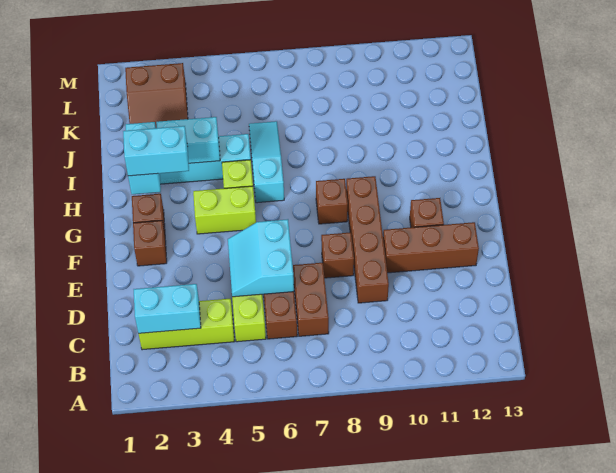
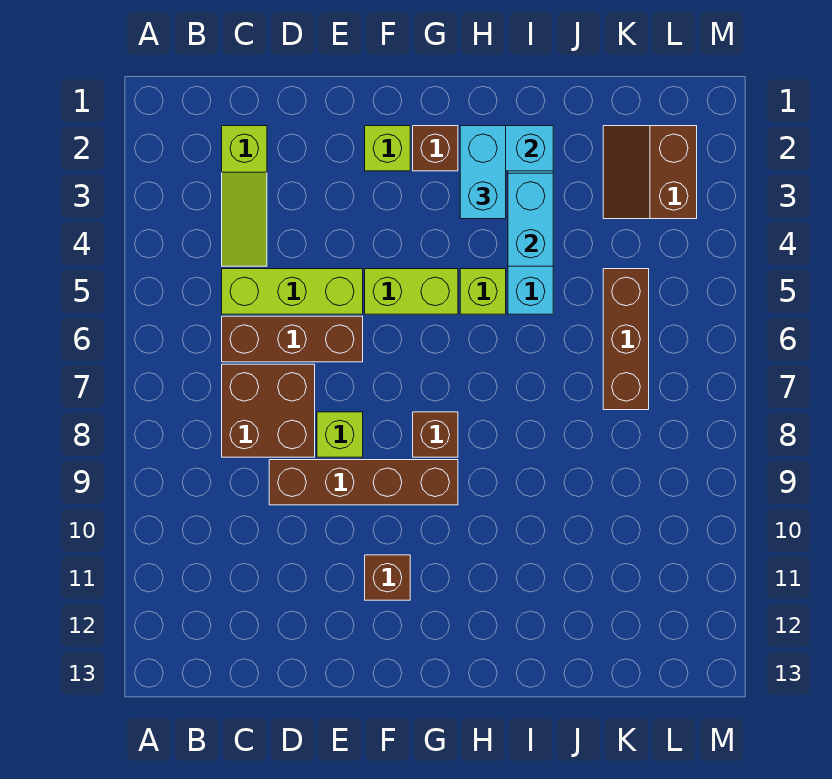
lime brick C2:C4 level 1 -> lime slope C2:C4 level 1 top 2
cyan brick C2:C3 level 2 -> none
brown brick C7:D7 level 1 -> brown brick C7:D8 level 1
cyan slope D5:E6 level 2 top 6 -> none
brown brick E8 level 1 -> lime brick E8 level 1
brown brick E10:E12 level 1 -> brown brick K5:K7 level 1
brown brick F2 level 1 -> lime brick F2 level 1
lime brick G4:G5 level 1 -> lime brick F5:G5 level 1
cyan slope H6:J6 level 1 top H -> none

